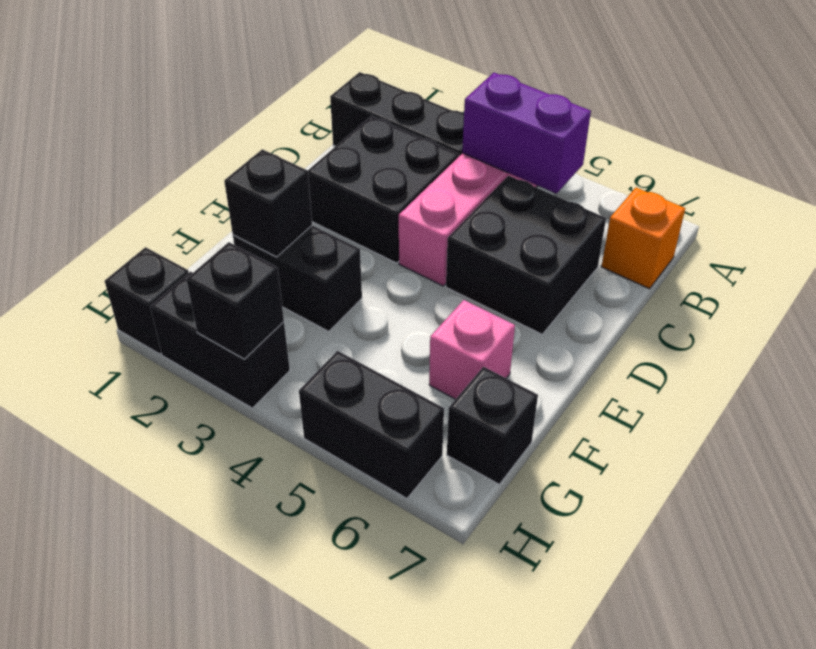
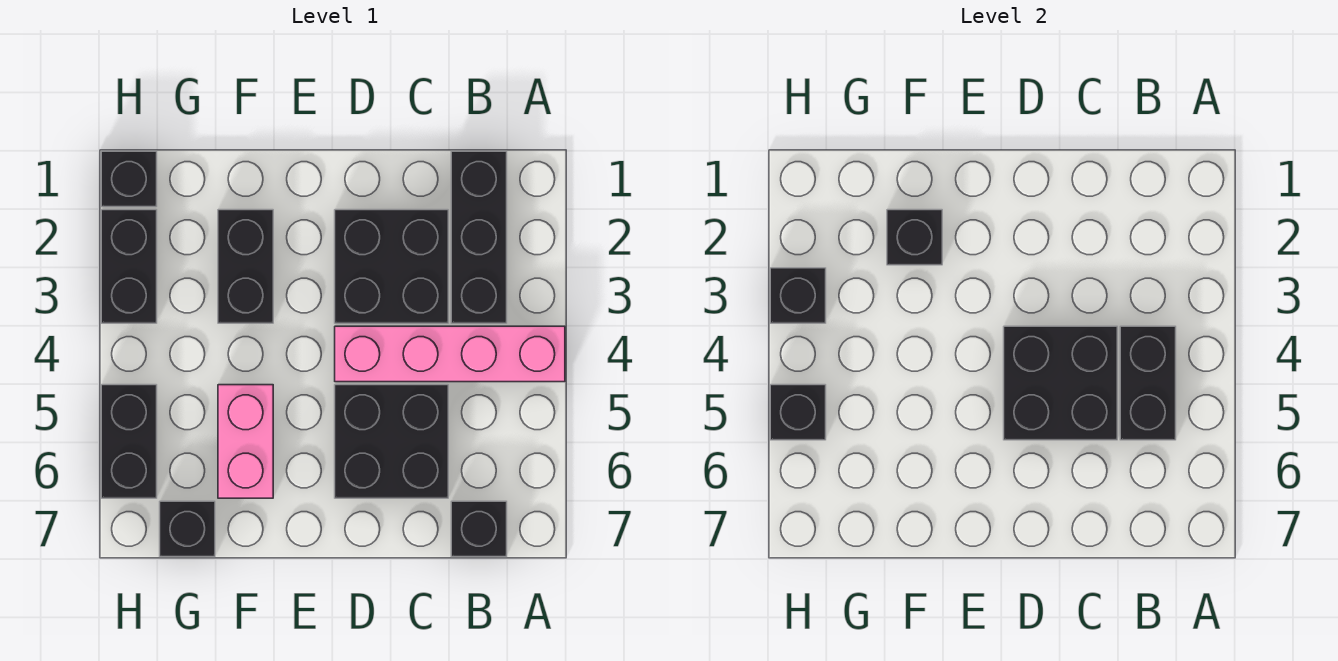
purple brick B4:B5 level 2 -> black brick B4:B5 level 2
orange brick B7 level 1 -> black brick B7 level 1
none -> black brick C4:D5 level 2
pink brick F6 level 1 -> pink brick F5:F6 level 1
none -> black brick H5 level 2

